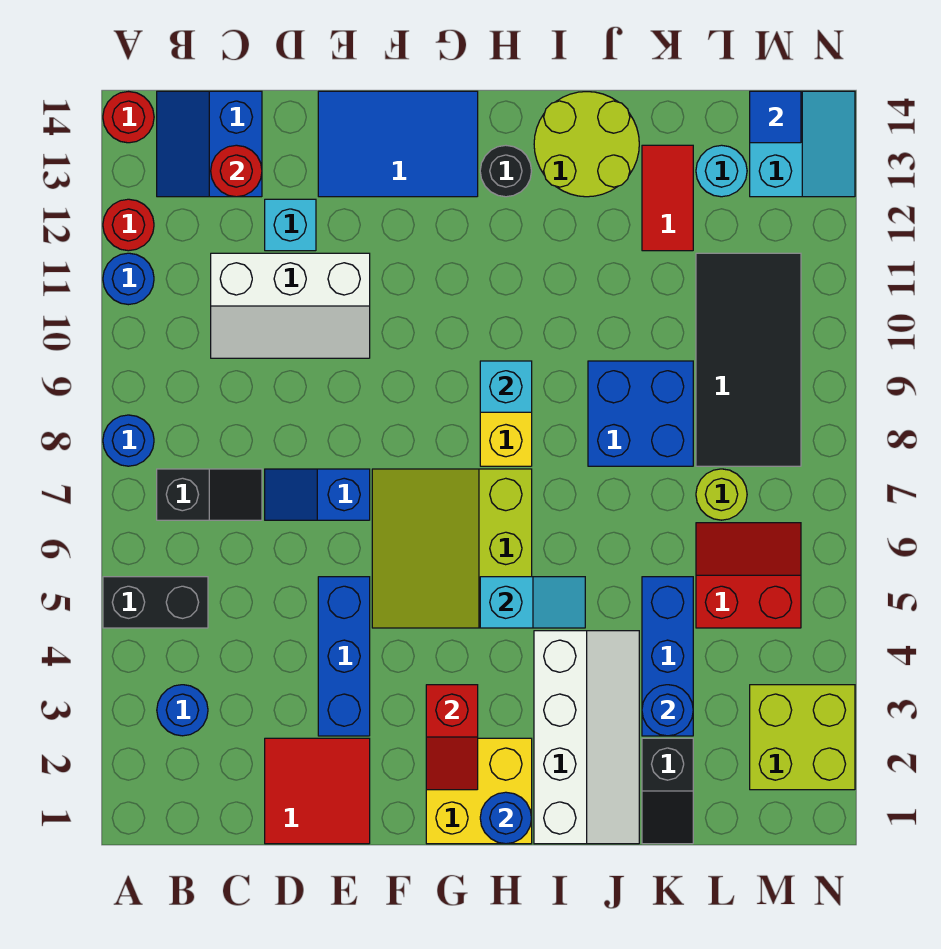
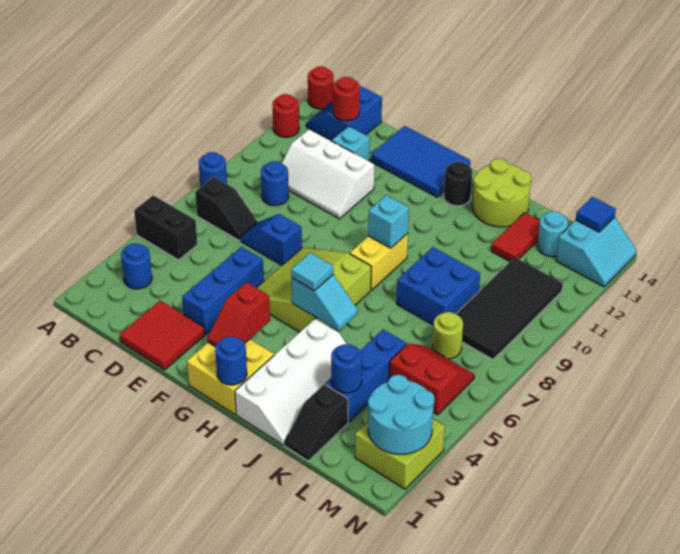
blue round brick A11 level 1 -> blue round brick C9 level 1
none -> cyan tile H5 level 3
none -> cyan round brick M2:N3 level 2

